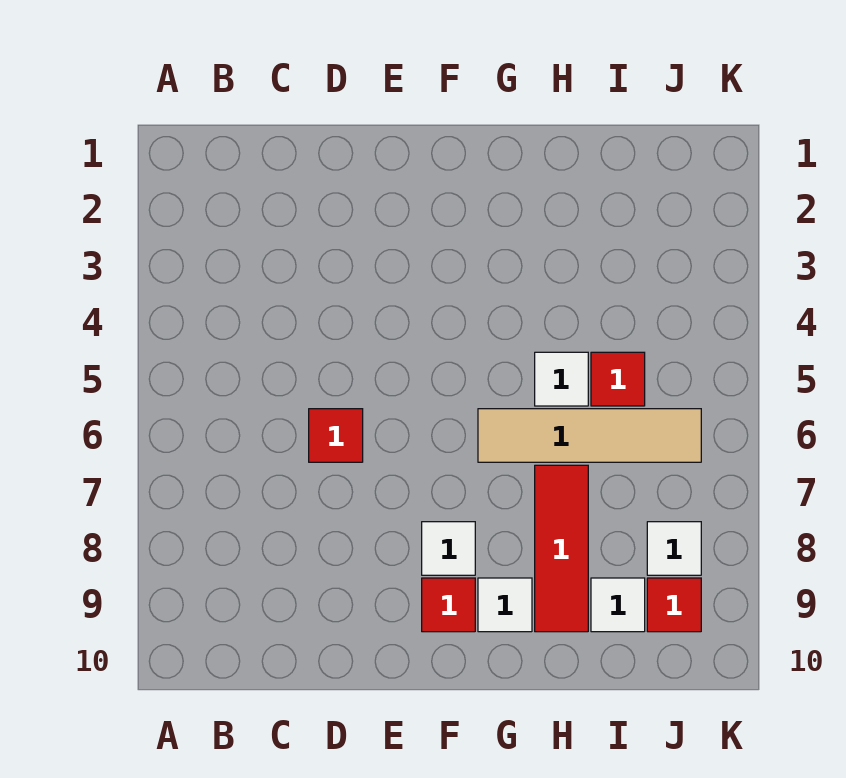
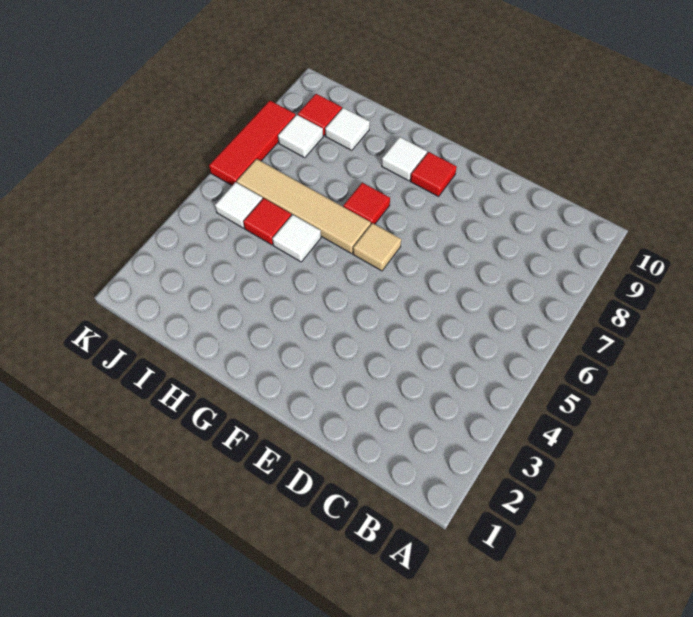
red tile D6 level 1 -> red tile G7 level 1
none -> tan tile F6 level 1
white tile F8 level 1 -> white tile J5 level 1
red tile H7:H9 level 1 -> red tile K6:K8 level 1

